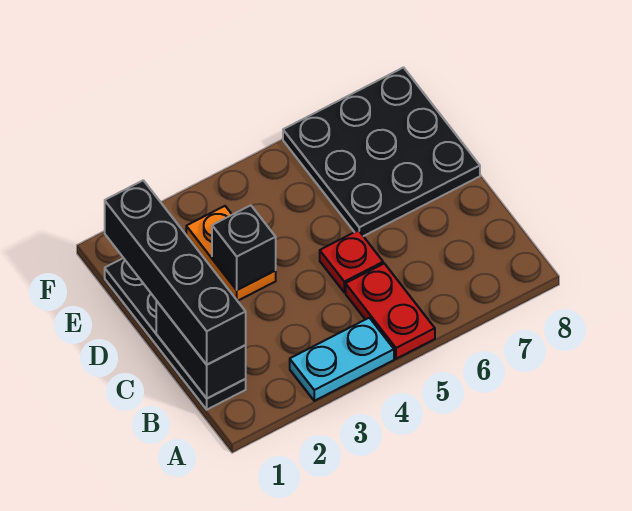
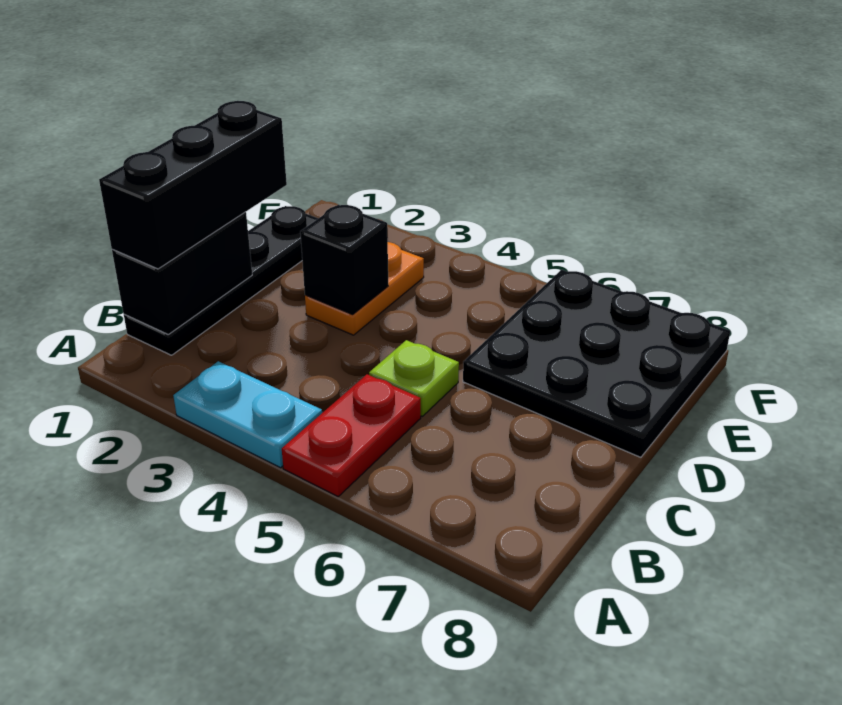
black brick B1:E1 level 3 -> black brick B1:D1 level 3
red plate C5 level 1 -> lime plate C5 level 1

